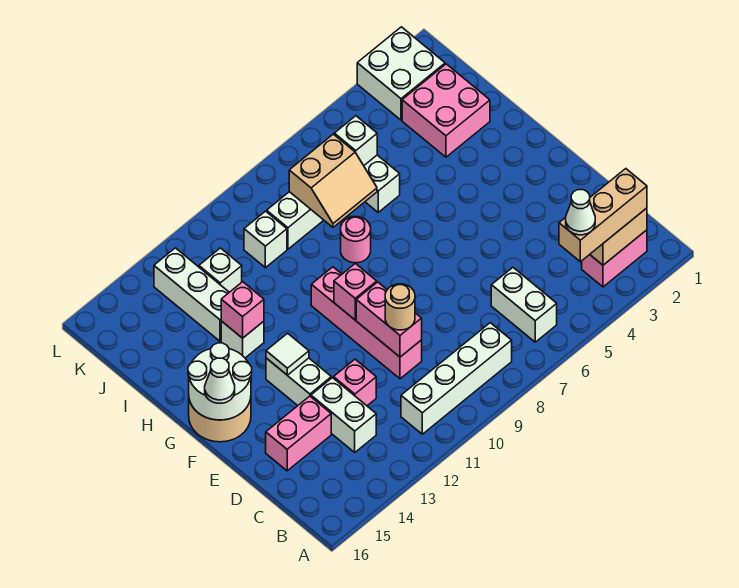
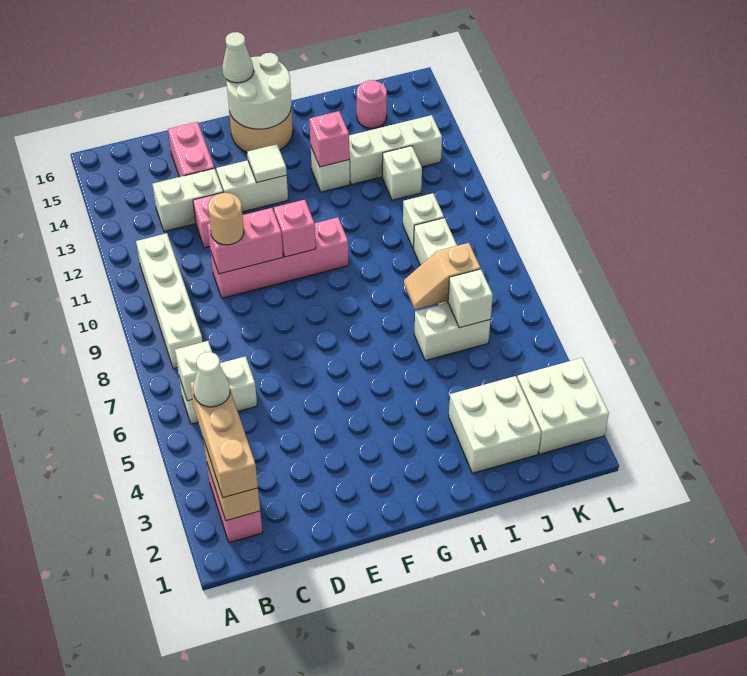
none -> white brick B6 level 2
pink round brick H8 level 1 -> pink round brick J15 level 1
pink brick I2:J3 level 1 -> white brick I2:J3 level 1
tan slope I7:J8 level 2 top J -> tan slope I7:J7 level 2 top J

